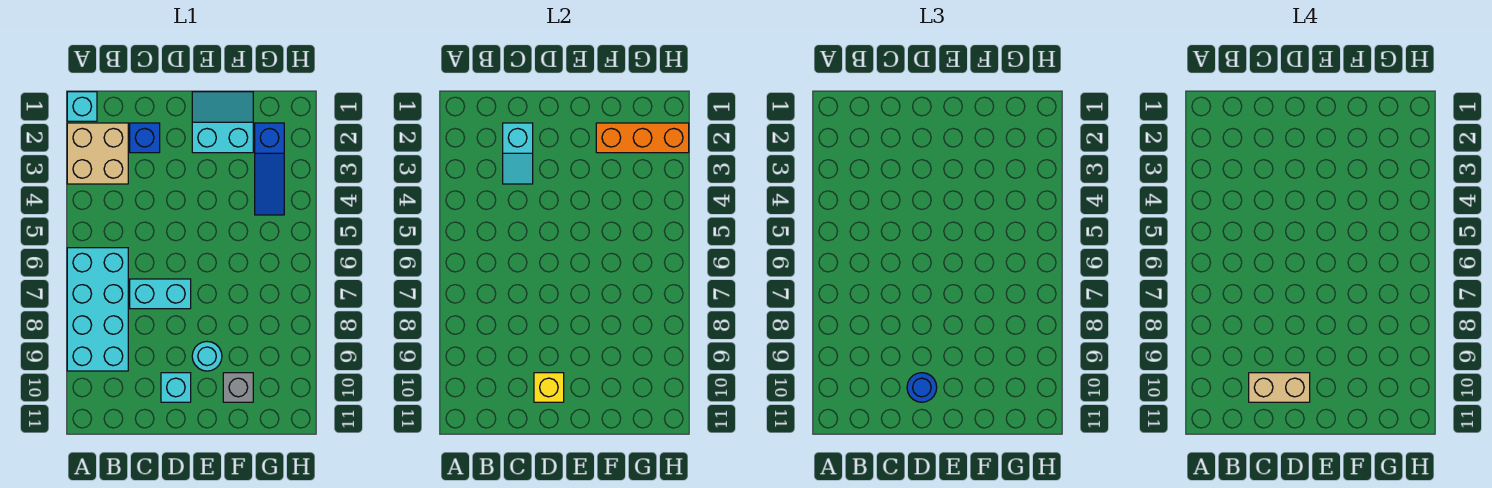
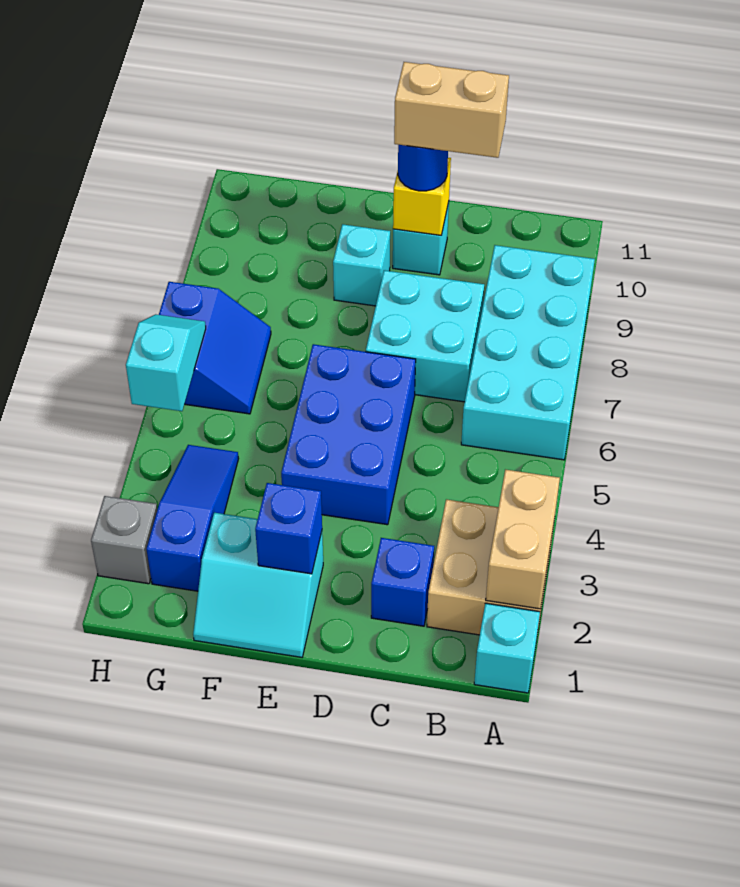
none -> tan brick A2:A3 level 2
cyan slope C2:C3 level 2 top 2 -> cyan slope H5:H6 level 2 top 5
cyan brick C7:D7 level 1 -> cyan brick C7:D8 level 1
none -> blue brick D4:E6 level 1
none -> blue brick E2 level 2
cyan round brick E9 level 1 -> cyan brick E9 level 1
orange brick F2:H2 level 2 -> none
grey brick F10 level 1 -> grey brick H2 level 1
none -> blue slope G6:H7 level 1 top H

